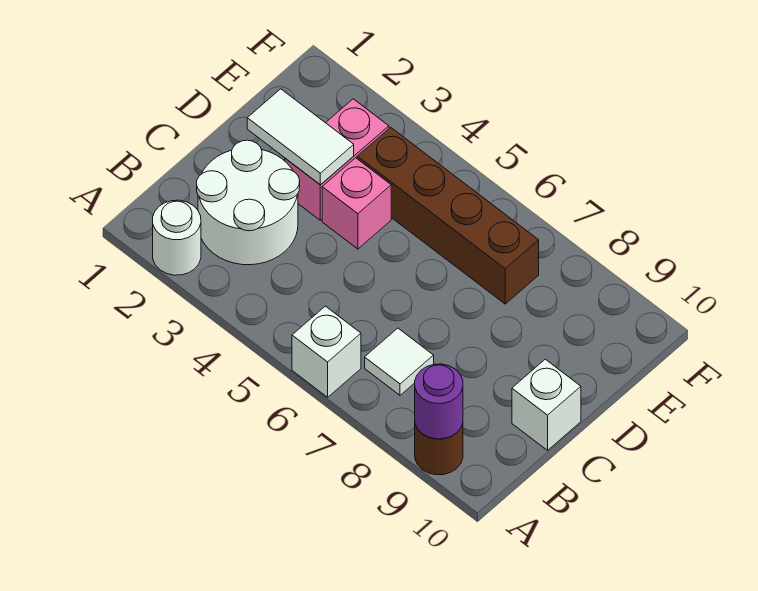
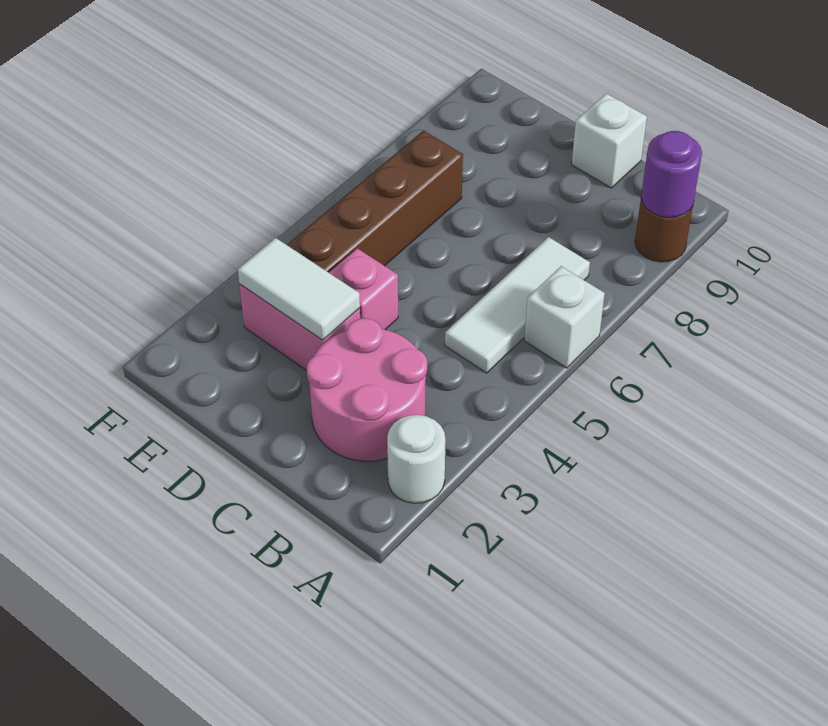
white round brick B2:C3 level 1 -> pink round brick B2:C3 level 1
white tile B7 level 1 -> white tile B5:B7 level 1
white tile D2:D3 level 2 -> white tile D3:E3 level 2

